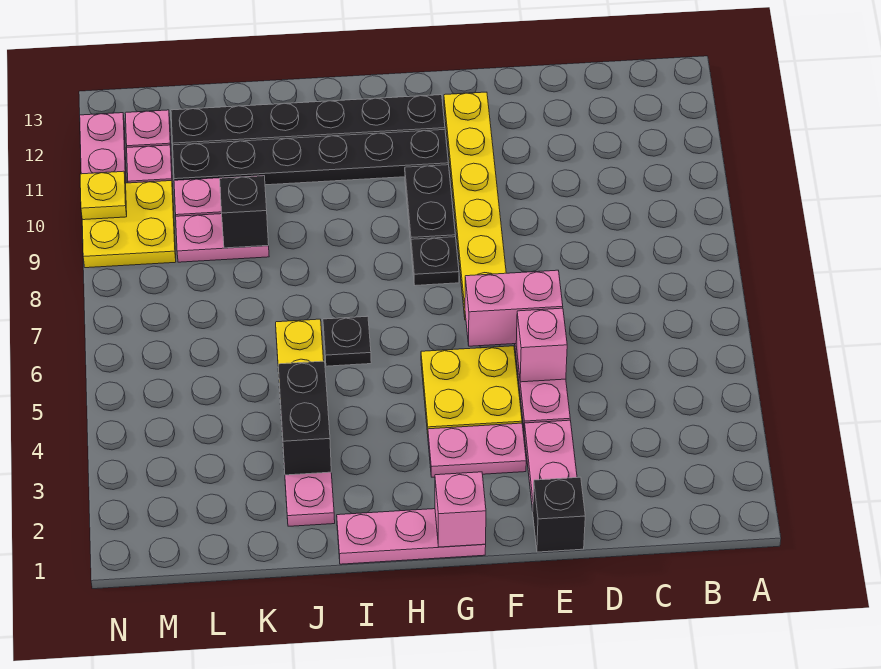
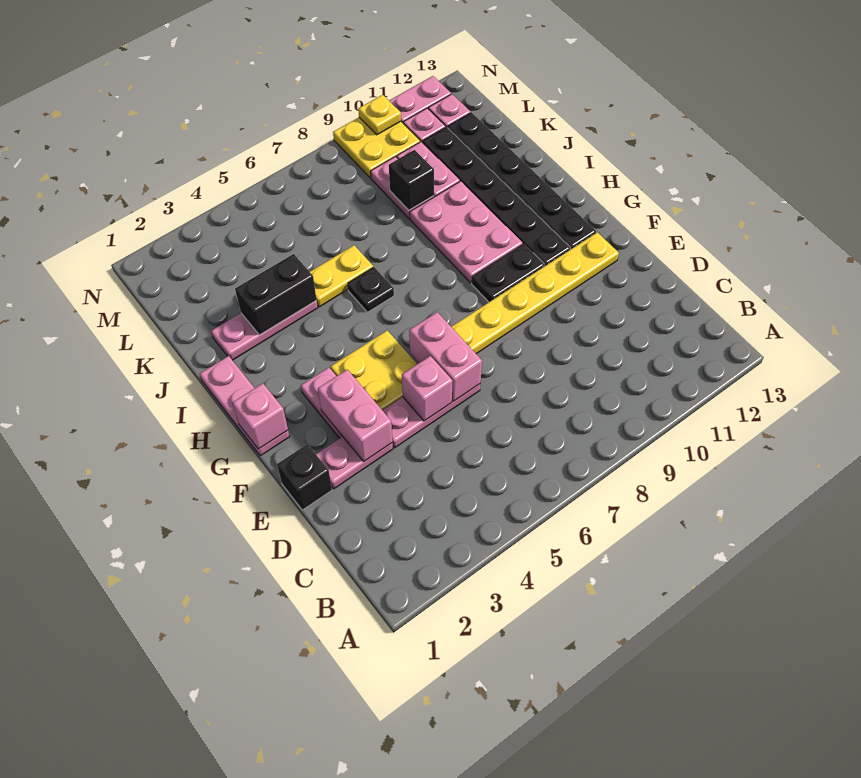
none -> pink brick E3:F3 level 2
black plate G8 level 1 -> none
none -> pink plate H9:J10 level 1

